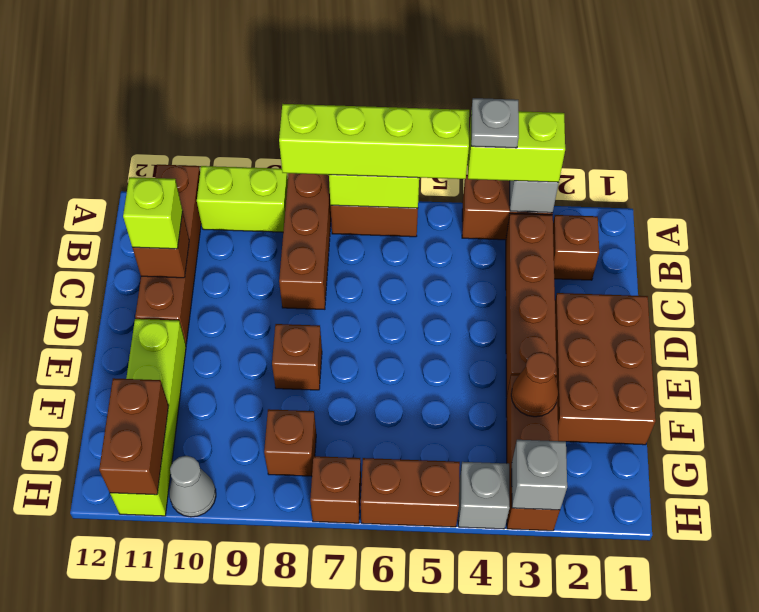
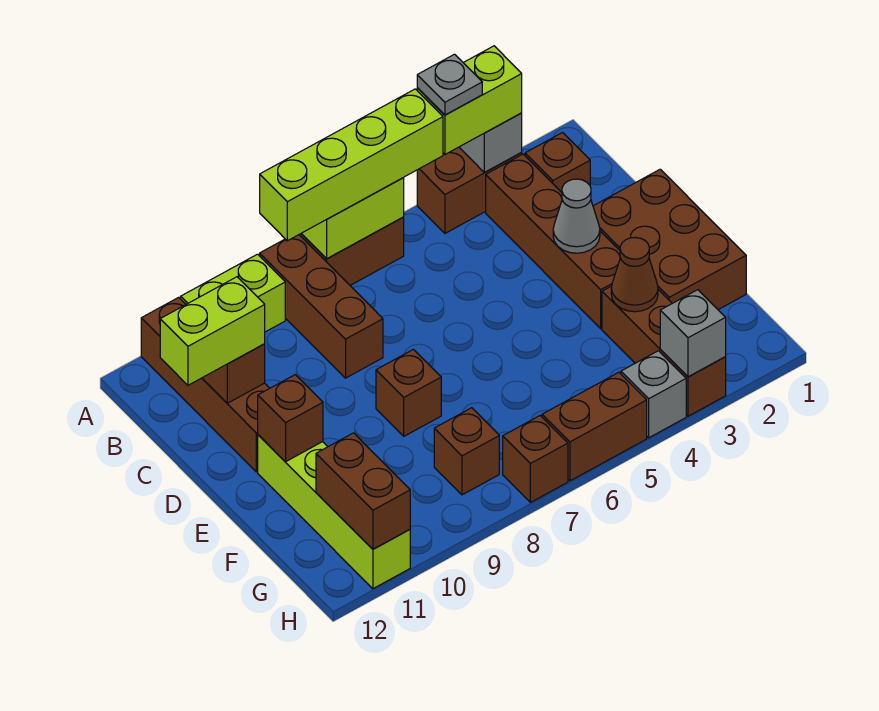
lime brick C11 level 3 -> lime brick C11:C12 level 3
none -> brown brick E11 level 2
grey cone H10 level 1 -> grey cone D3 level 2

